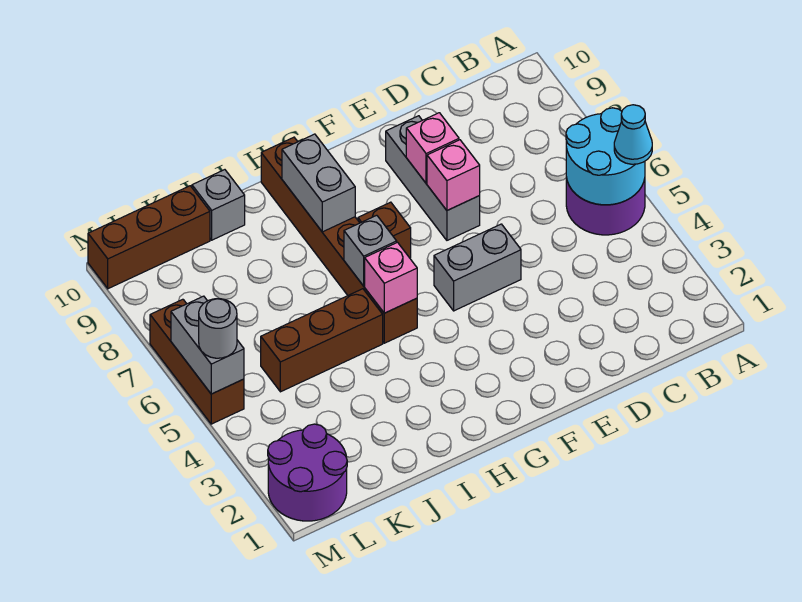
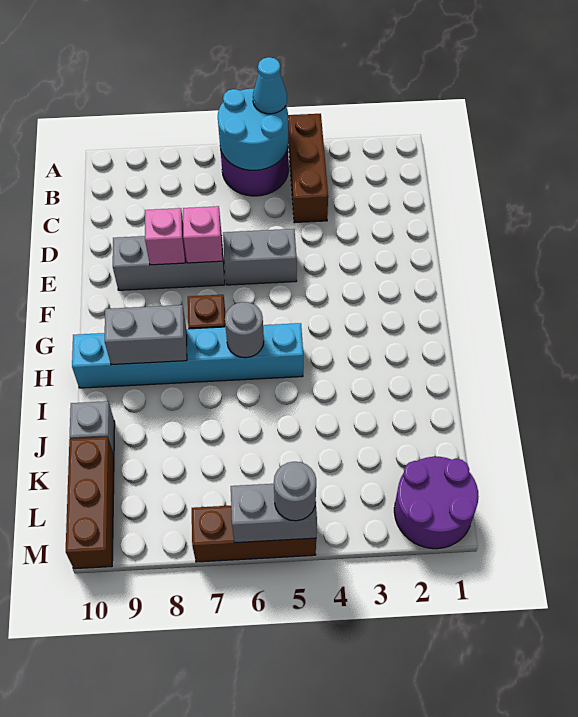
grey brick E5:F5 level 1 -> grey brick E5:E6 level 1
brown brick H5:H10 level 1 -> cyan brick H5:H10 level 1
pink brick H5 level 2 -> none
grey brick H6 level 2 -> grey round brick H6 level 2
brown brick I5:K5 level 1 -> brown brick A4:C4 level 1

